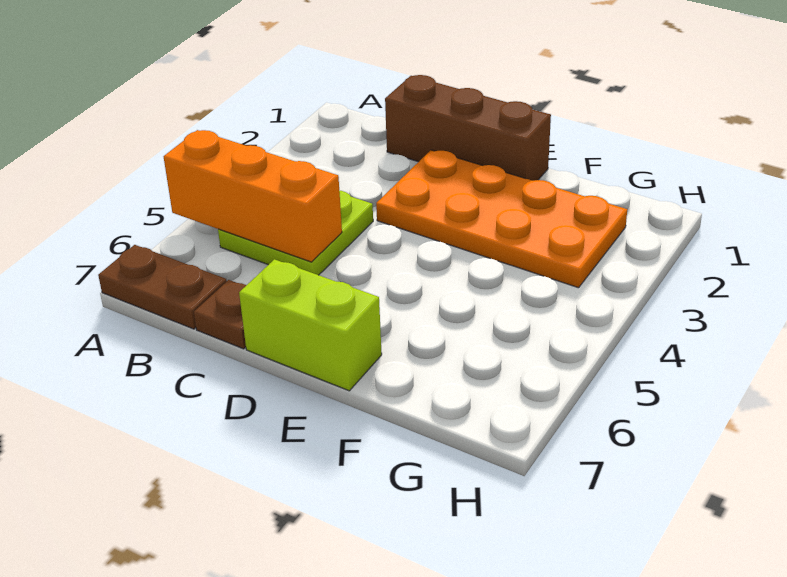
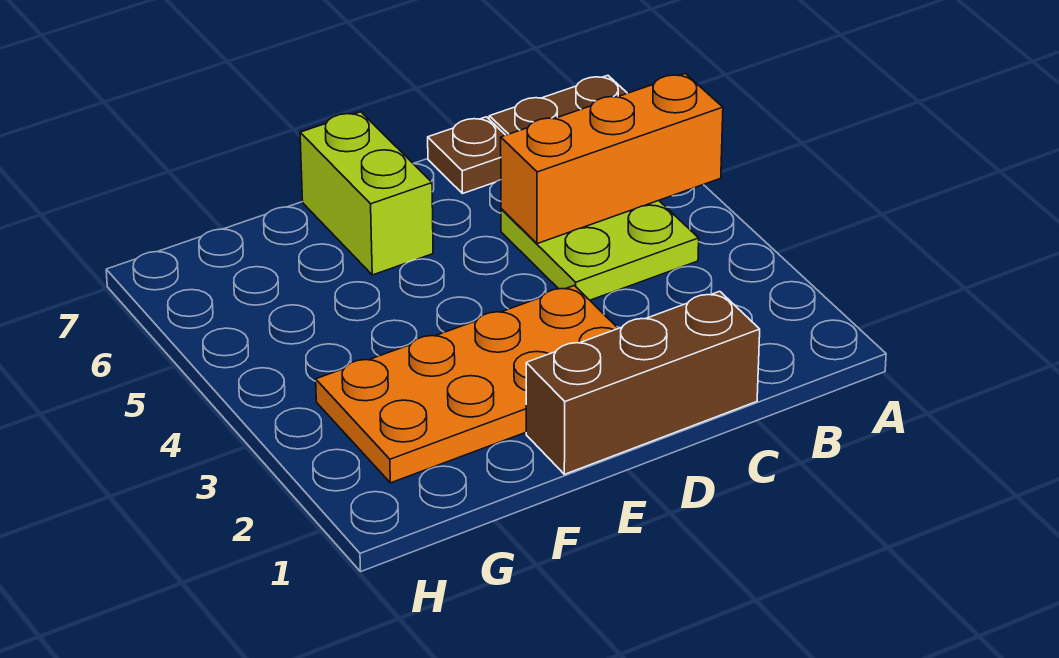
lime brick D7:E7 level 1 -> lime brick E6:E7 level 1

